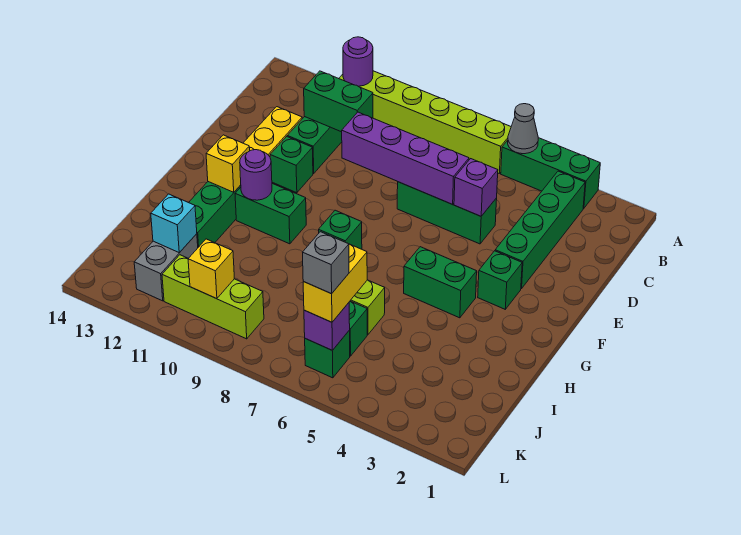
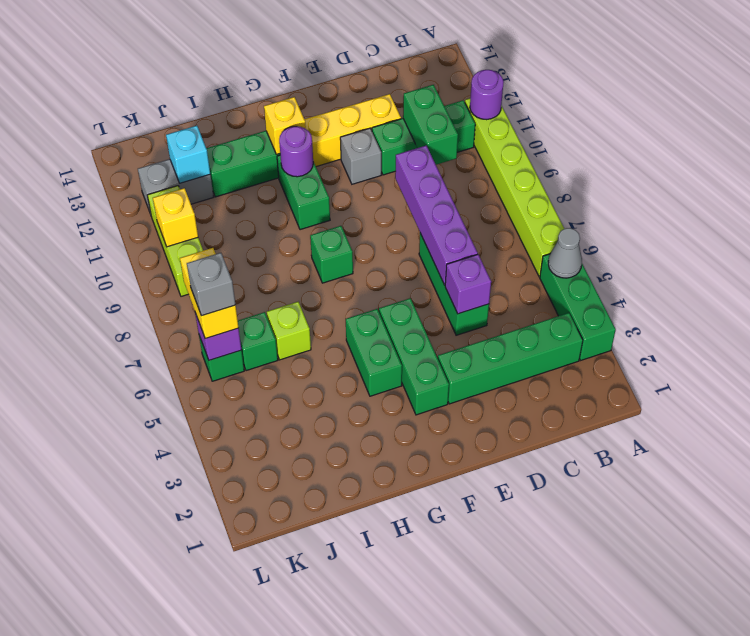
green brick E11 level 1 -> grey brick E11 level 1
green brick F3 level 1 -> green brick F3:F5 level 1
yellow brick J6:K6 level 3 -> yellow brick K6:K7 level 3

